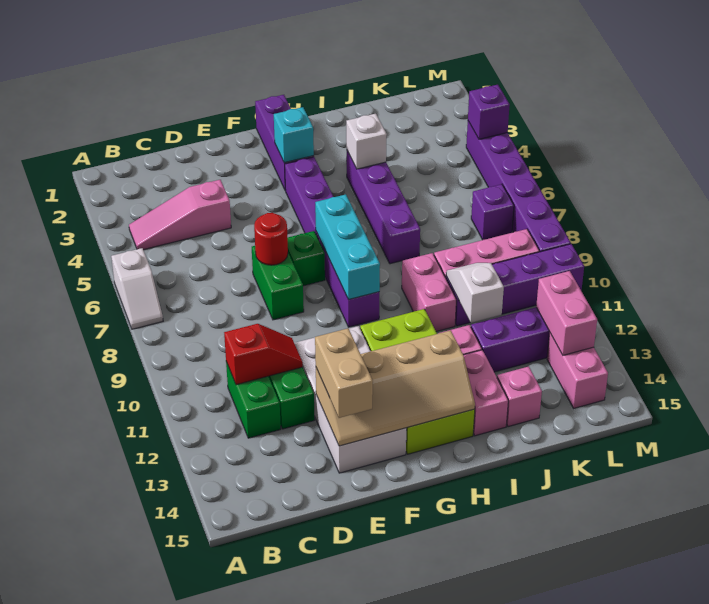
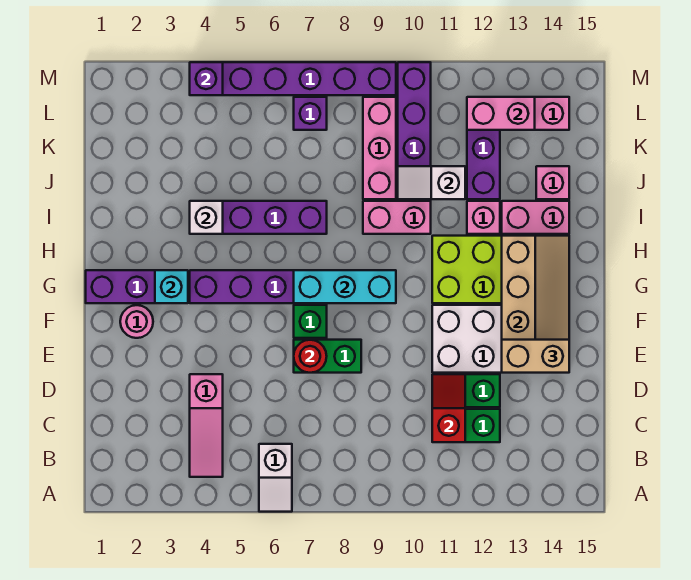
white slope A6:A7 level 1 top 6 -> white slope A6:B6 level 1 top B
none -> pink round brick F2 level 1

